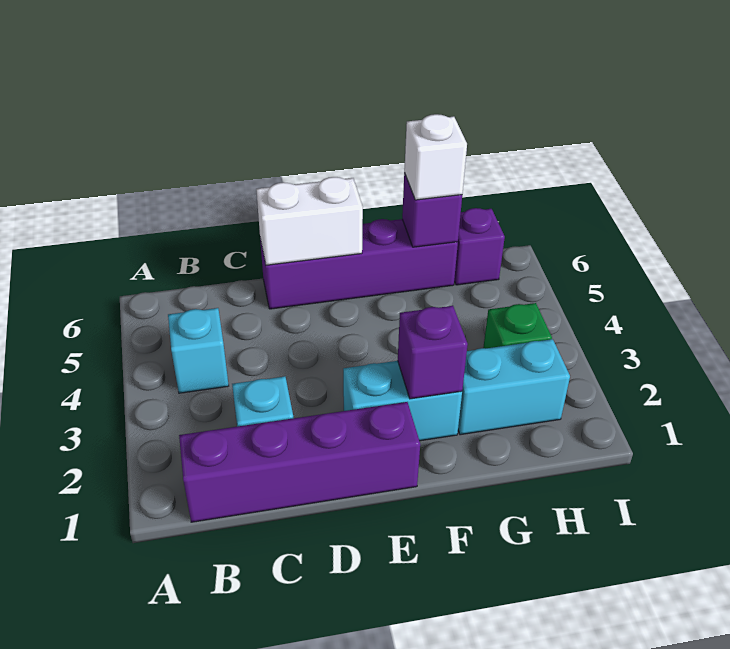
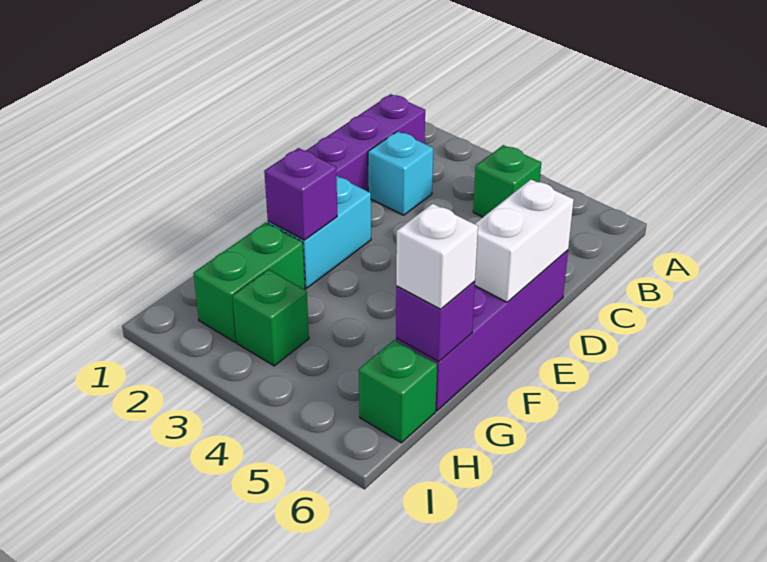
cyan brick B4 level 1 -> green brick B4 level 1
cyan brick G2:H2 level 1 -> green brick G2:H2 level 1
purple brick H6 level 1 -> green brick H6 level 1

